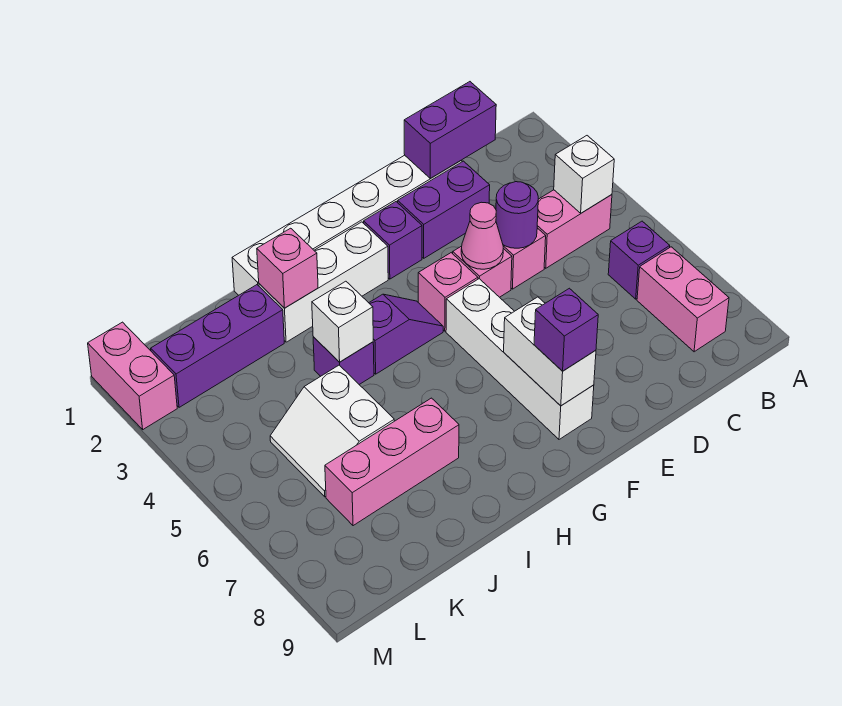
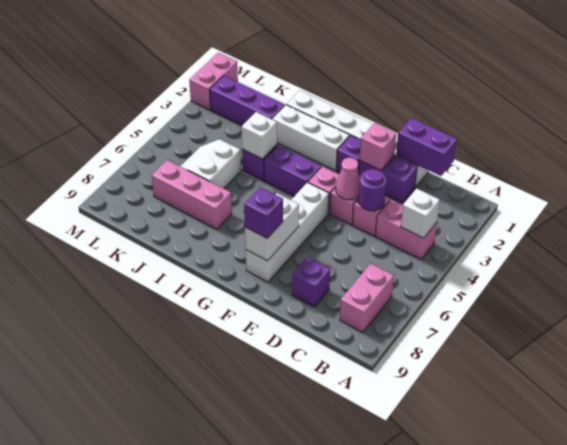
purple brick B6 level 1 -> purple brick D8 level 1
purple slope G4:H4 level 1 top H -> purple brick G4:H4 level 1
pink brick I2 level 2 -> pink brick E2 level 2

